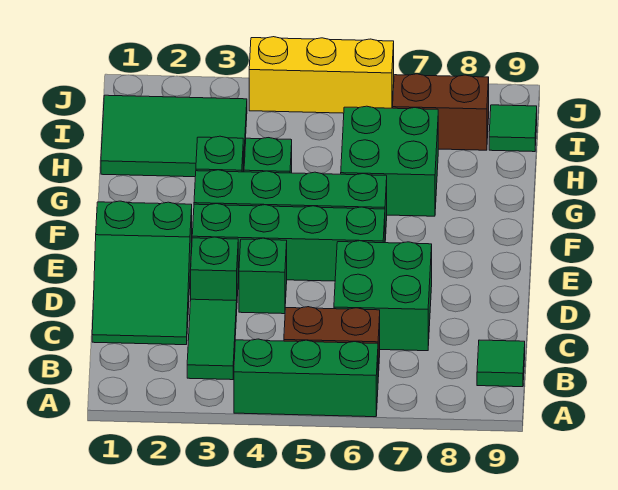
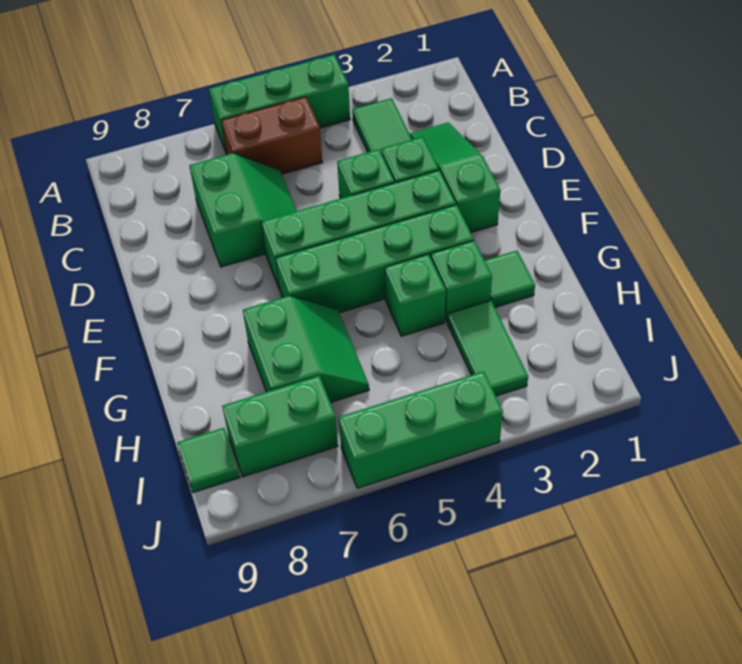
green tile B9 level 1 -> green tile G2 level 1
green slope C1:E2 level 1 top E -> green slope C2:E2 level 1 top E
green brick C6:D7 level 1 -> green slope C6:D7 level 1 top 7
green brick G6:H7 level 1 -> green slope G6:H7 level 1 top 7
green tile H1:I3 level 1 -> green tile H3:I3 level 1
brown brick I7:I8 level 1 -> green brick I7:I8 level 1
yellow brick J4:J6 level 1 -> green brick J4:J6 level 1

